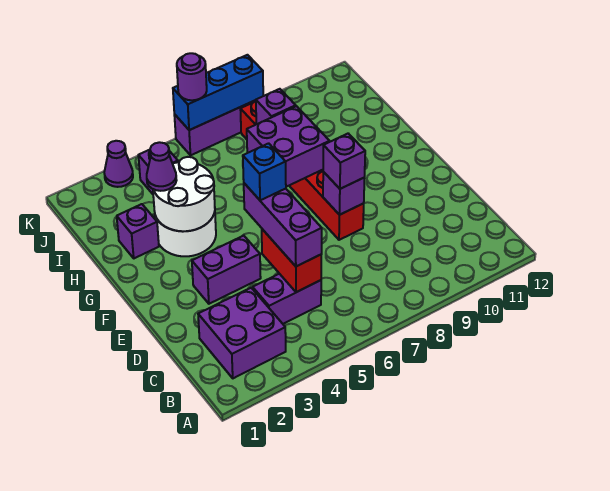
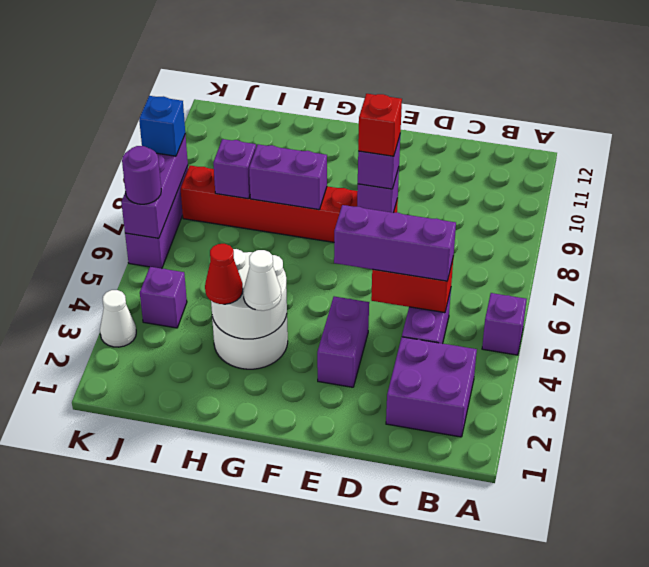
blue brick E5 level 4 -> blue brick K8 level 3
none -> red brick E8 level 4
none -> white cone G3 level 3
purple brick G7:H8 level 2 -> purple brick G8:H8 level 2
purple brick H2 level 1 -> purple brick A5 level 1
purple cone H3 level 3 -> red cone H3 level 3
purple cone K3 level 1 -> white cone K3 level 1
blue brick K6:K8 level 2 -> purple brick K6:K8 level 2

